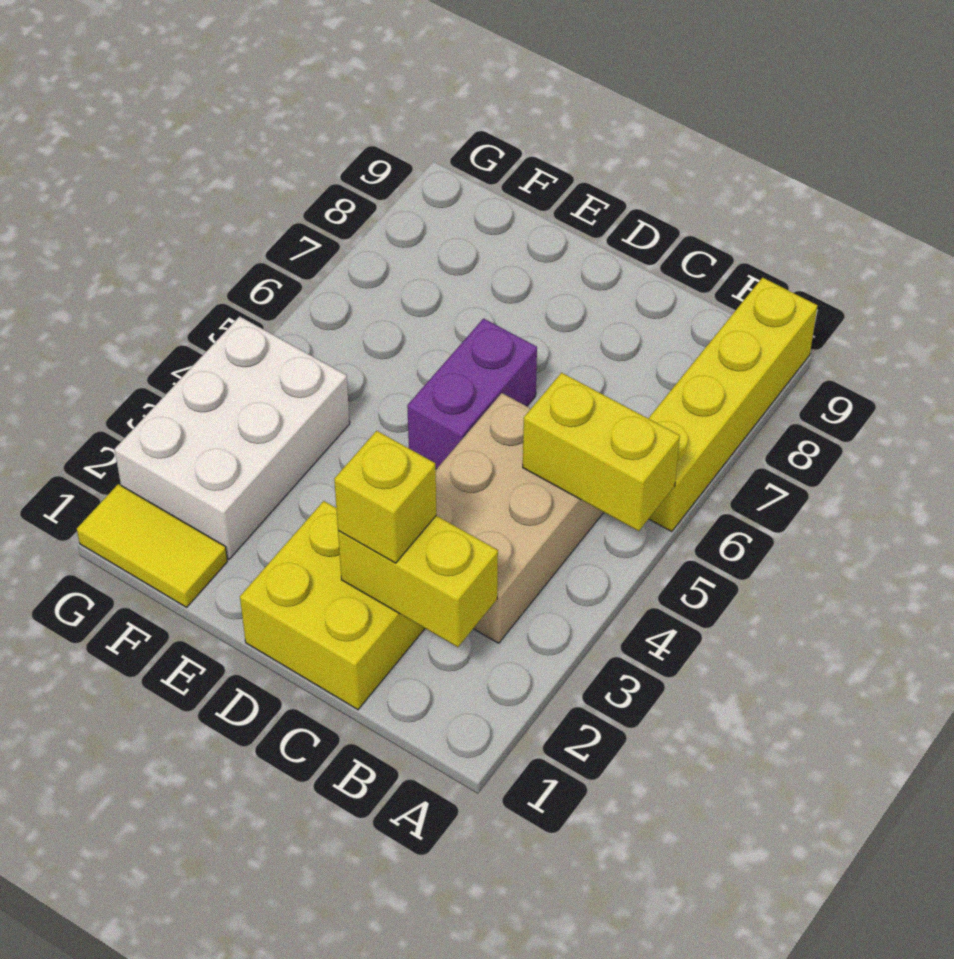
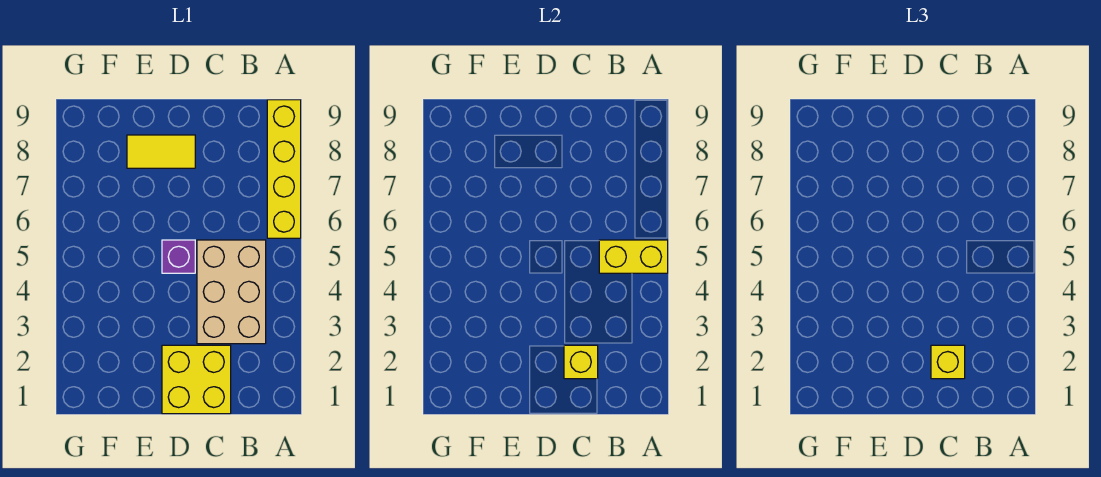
yellow brick B2:C2 level 2 -> yellow brick C2 level 2
purple brick D5:D6 level 1 -> purple brick D5 level 1
yellow tile F1:G1 level 1 -> yellow tile D8:E8 level 1
white brick F2:G4 level 1 -> none

